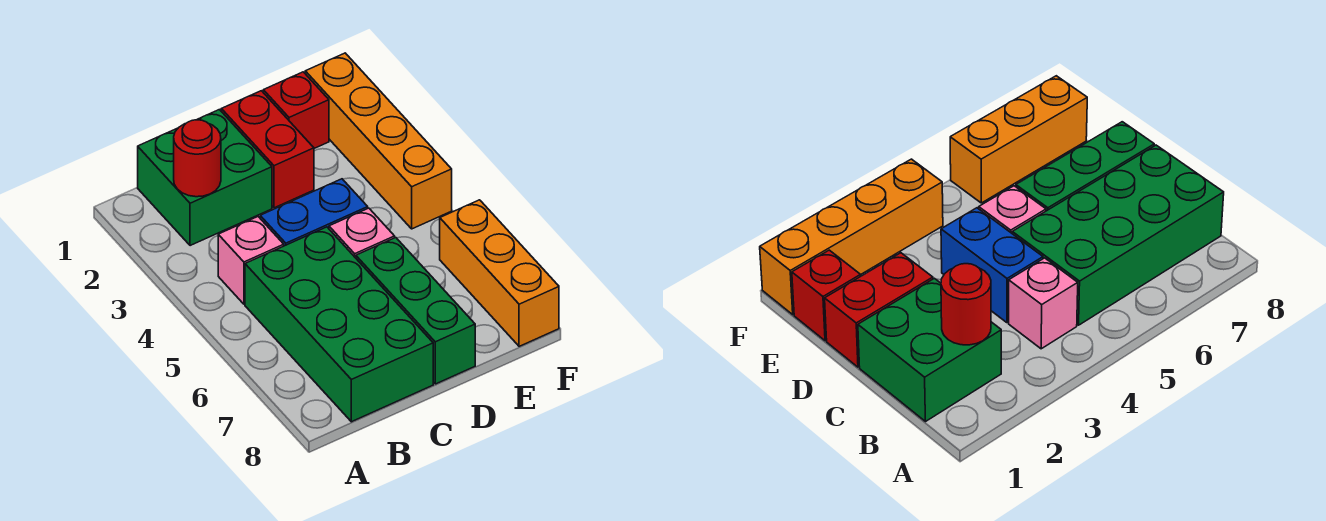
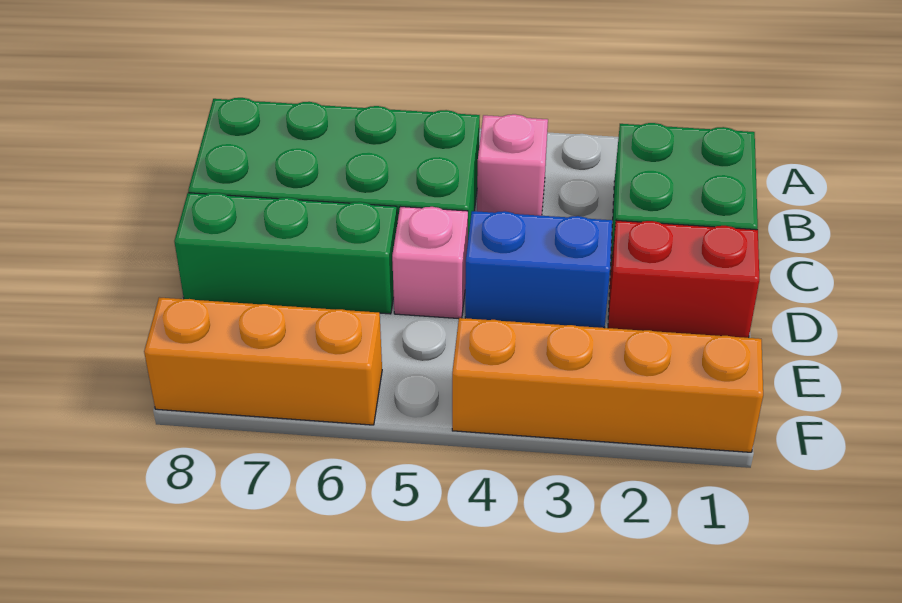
red round brick B2 level 2 -> none
blue brick C4:D4 level 1 -> blue brick D3:D4 level 1
red brick E1 level 1 -> none

